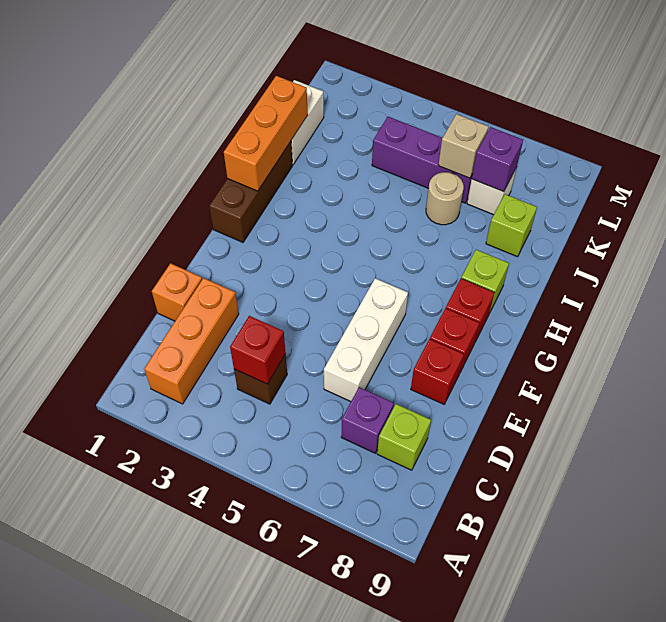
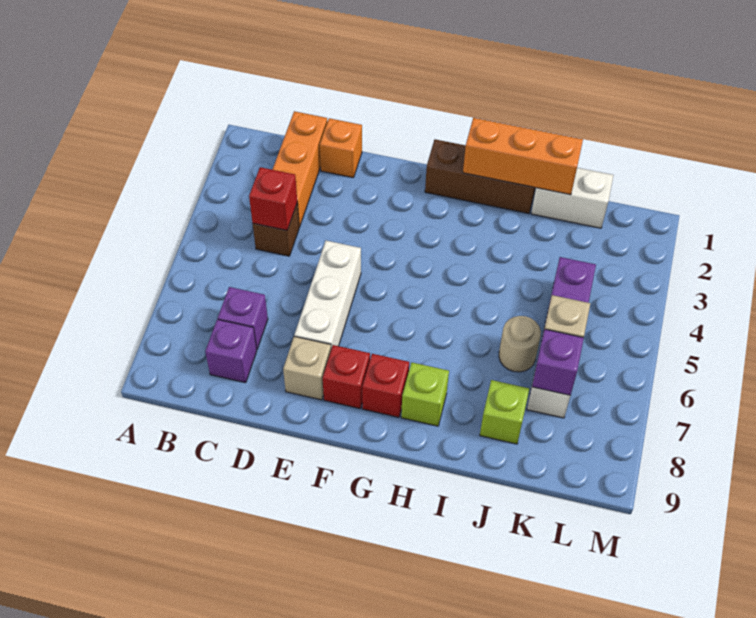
orange brick B2:D2 level 1 -> orange brick C1:C3 level 1
lime brick C8 level 1 -> purple brick C8 level 1
white brick D6:F6 level 1 -> white brick E5:E7 level 1
red brick E8 level 1 -> tan brick E8 level 1

